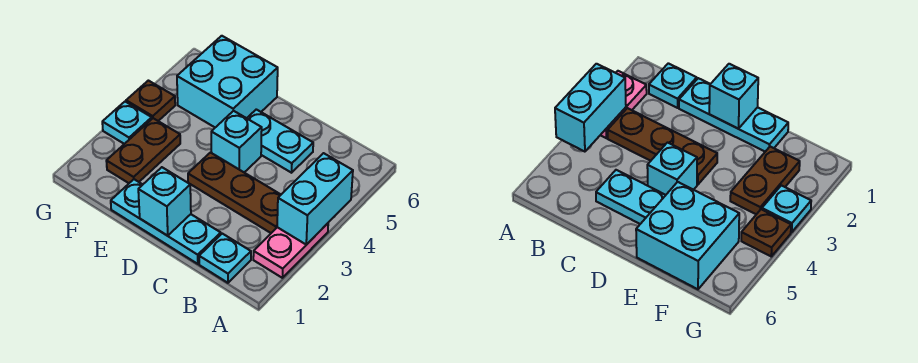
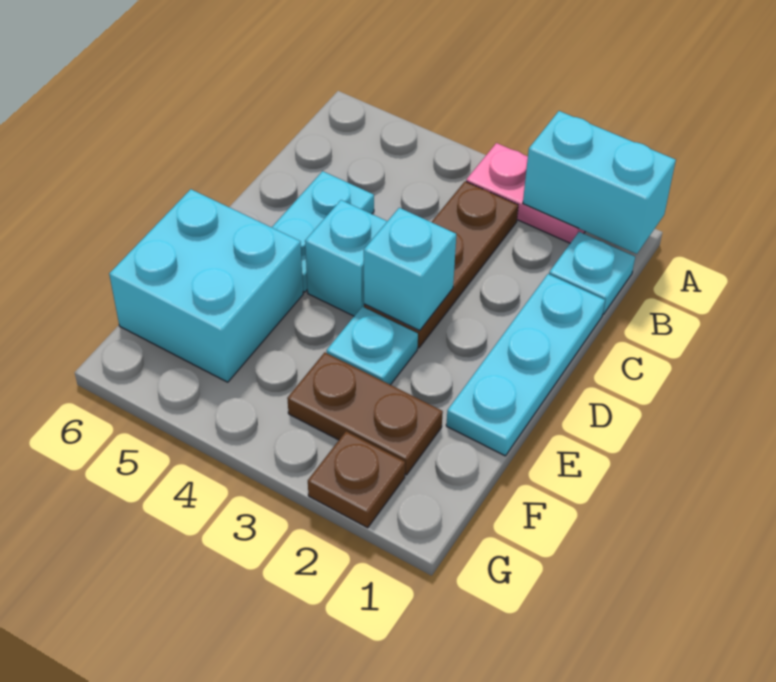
cyan brick A3:A4 level 2 -> cyan brick A1:A2 level 2
cyan brick D1 level 2 -> cyan brick D3 level 2
cyan plate G3 level 1 -> cyan plate E3 level 1
brown plate G4 level 1 -> brown plate G2 level 1

